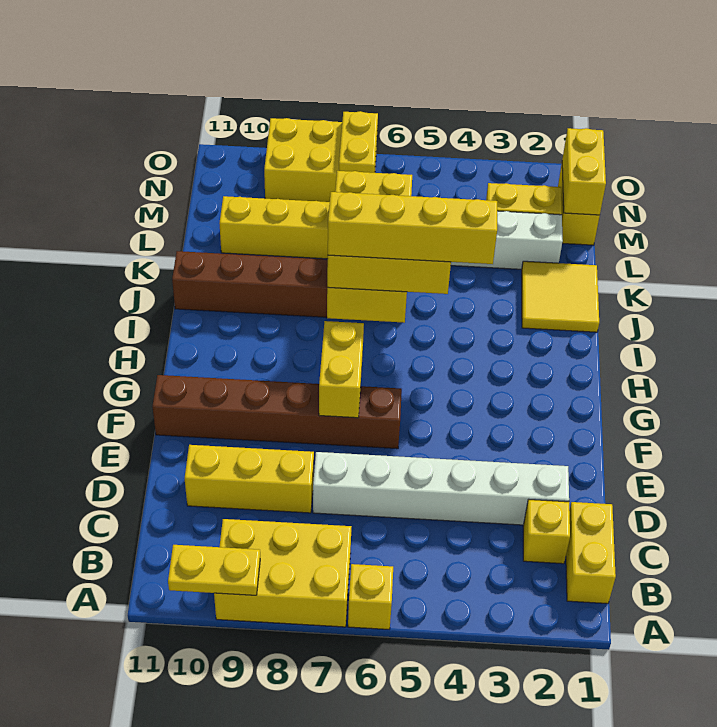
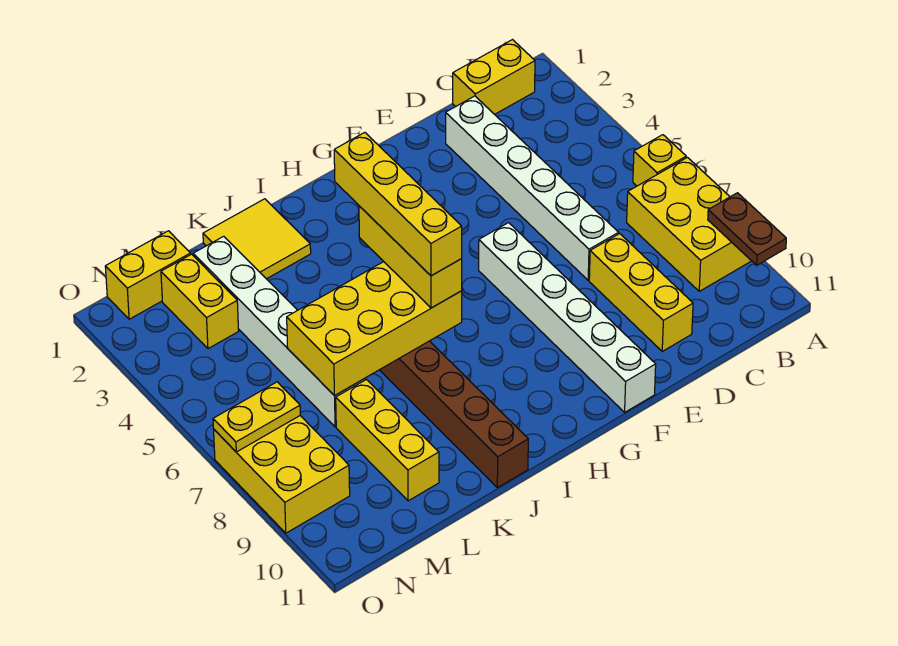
yellow plate A9:A10 level 2 -> brown plate A9:A10 level 2
yellow brick C2 level 1 -> none
brown brick F6:F11 level 1 -> white brick F6:F11 level 1
yellow brick F7:G7 level 2 -> none
yellow brick M1:N1 level 2 -> none

